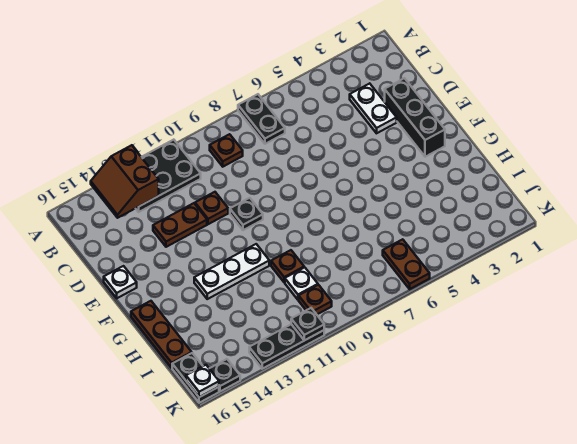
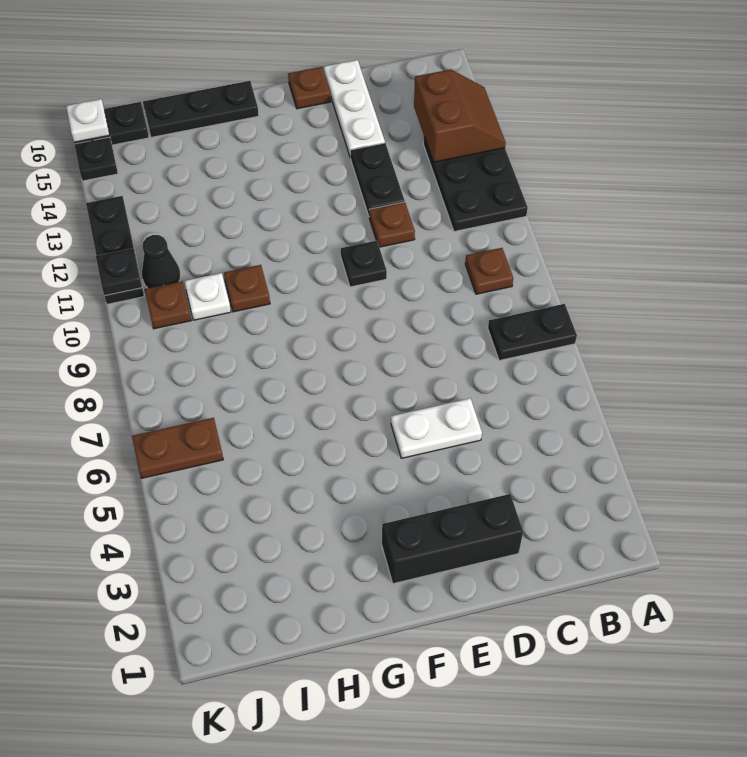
brown slope A13:B14 level 2 top 13 -> brown slope A13:B14 level 2 top B
white plate C3:D3 level 1 -> white plate D5:E5 level 1
brown plate D12:D13 level 1 -> black plate D12:D13 level 1
white plate E16 level 1 -> brown plate E16 level 1
white plate G11:G13 level 1 -> white plate D14:D16 level 1
brown plate G16:I16 level 1 -> black plate G16:I16 level 1
none -> black cone J11 level 1

